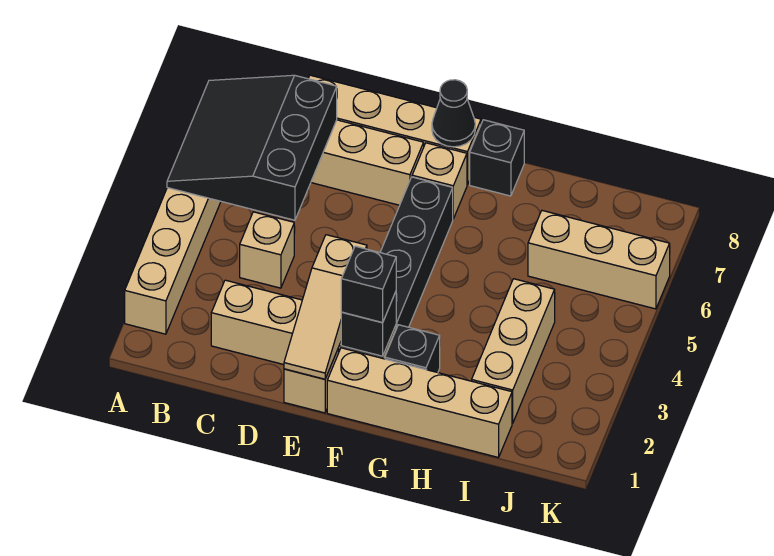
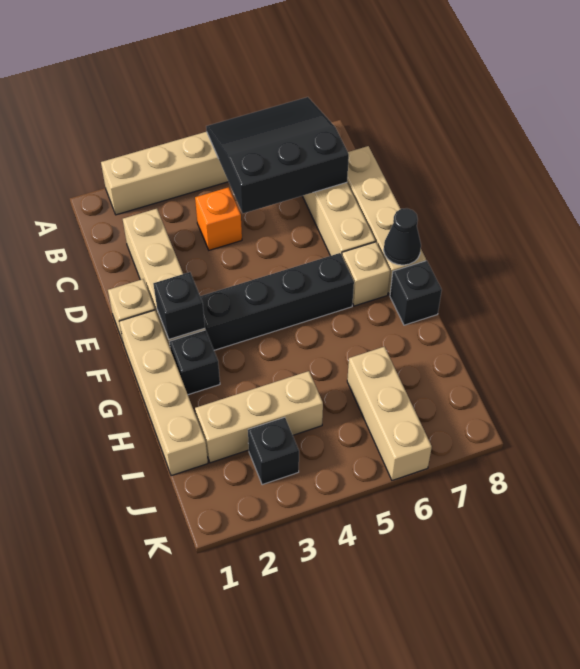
tan brick C4 level 1 -> orange brick C4 level 1
tan slope E1:E3 level 2 top 3 -> none
black brick F2 level 3 -> black brick J3 level 1

